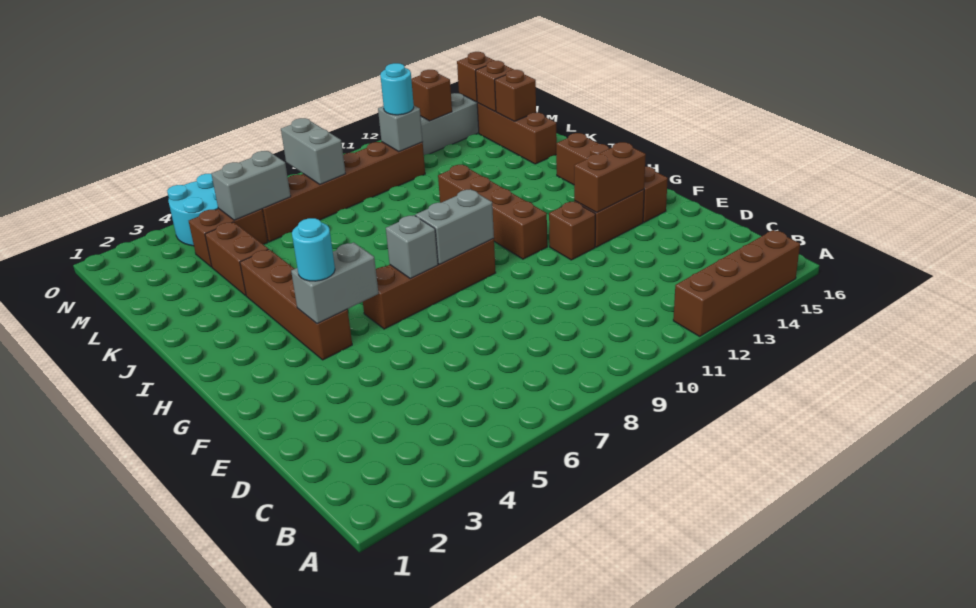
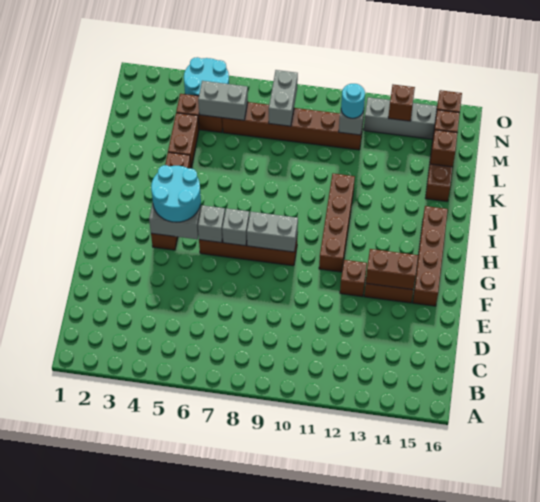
brown brick A12:A15 level 1 -> none
cyan round brick G4 level 3 -> cyan round brick G4:H5 level 3
none -> grey brick G6 level 2

